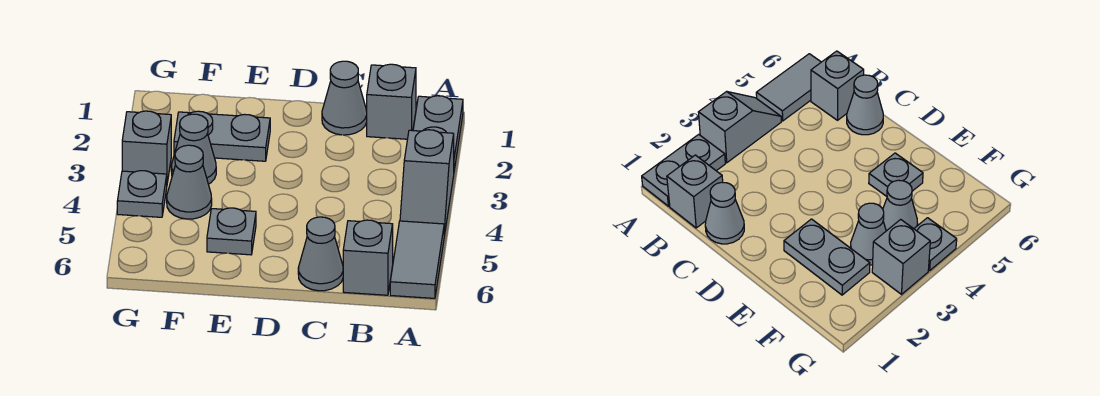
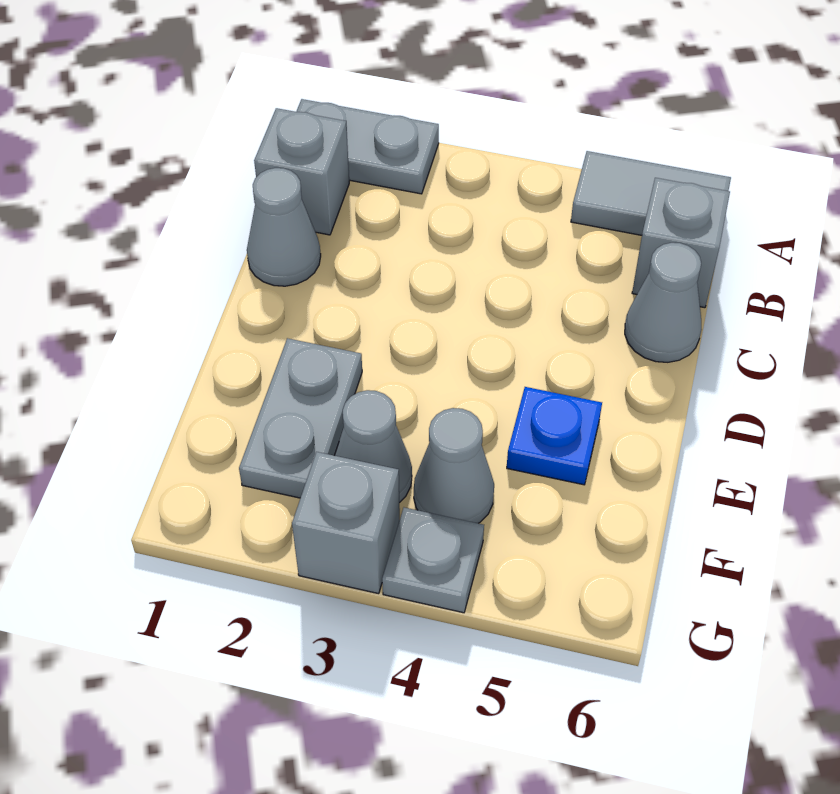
grey slope A3:A4 level 1 top 3 -> none
grey plate E5 level 1 -> blue plate E5 level 1

